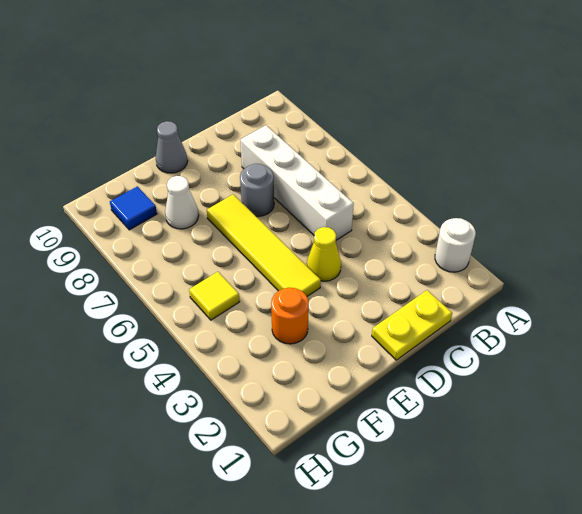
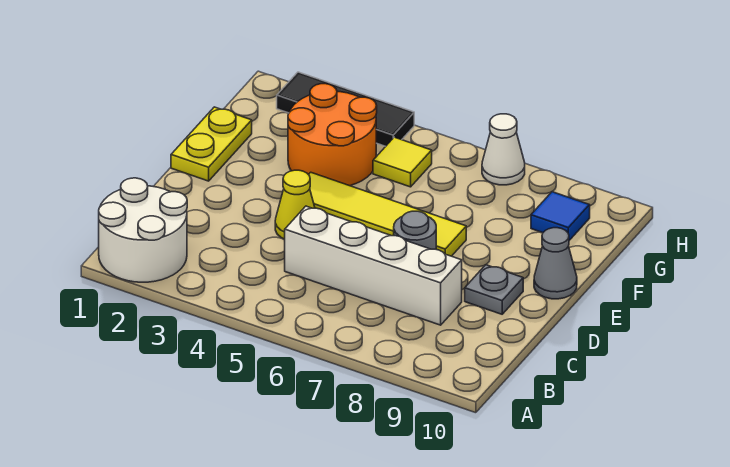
white round brick A2 level 1 -> white round brick A1:B2 level 1
yellow plate C1:D1 level 1 -> yellow plate E1:F1 level 1
none -> grey plate D9 level 1
orange round brick F3 level 1 -> orange round brick F3:G4 level 1
white cone F8 level 1 -> white cone H7 level 1
none -> black tile H2:H4 level 1

